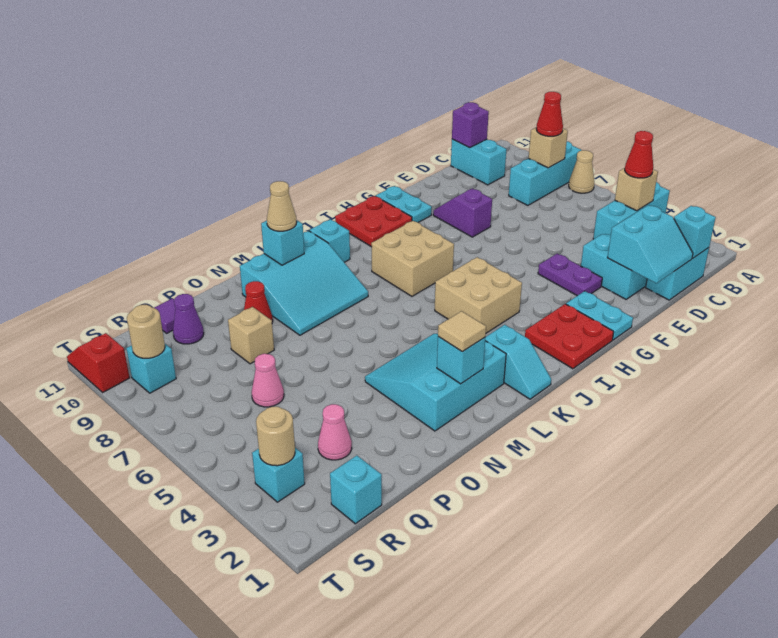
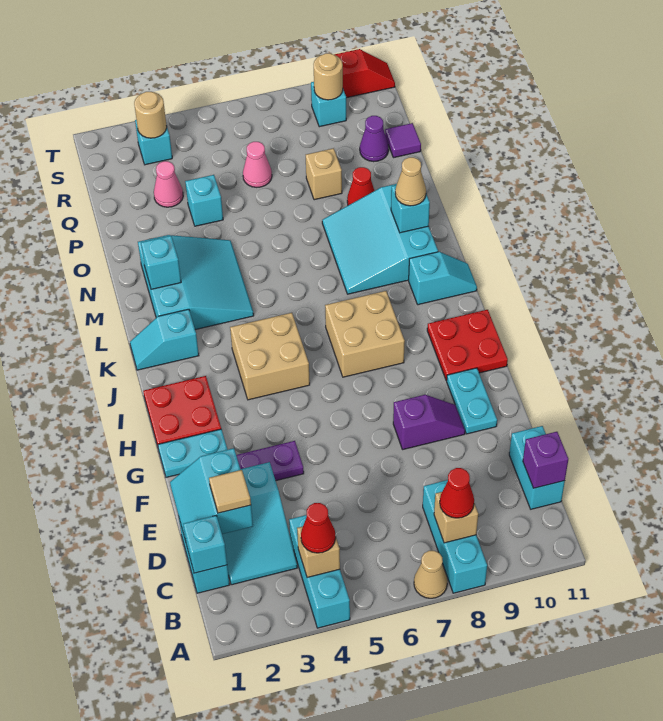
cyan brick C10:C11 level 1 -> cyan brick C11:D11 level 1
cyan plate G10:G11 level 1 -> cyan plate F10:G10 level 1
tan tile M2 level 3 -> tan tile D2 level 3
cyan brick R1 level 1 -> cyan brick P4 level 1

